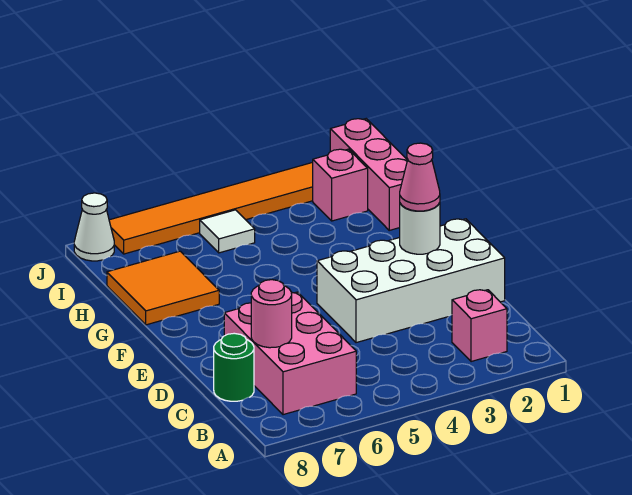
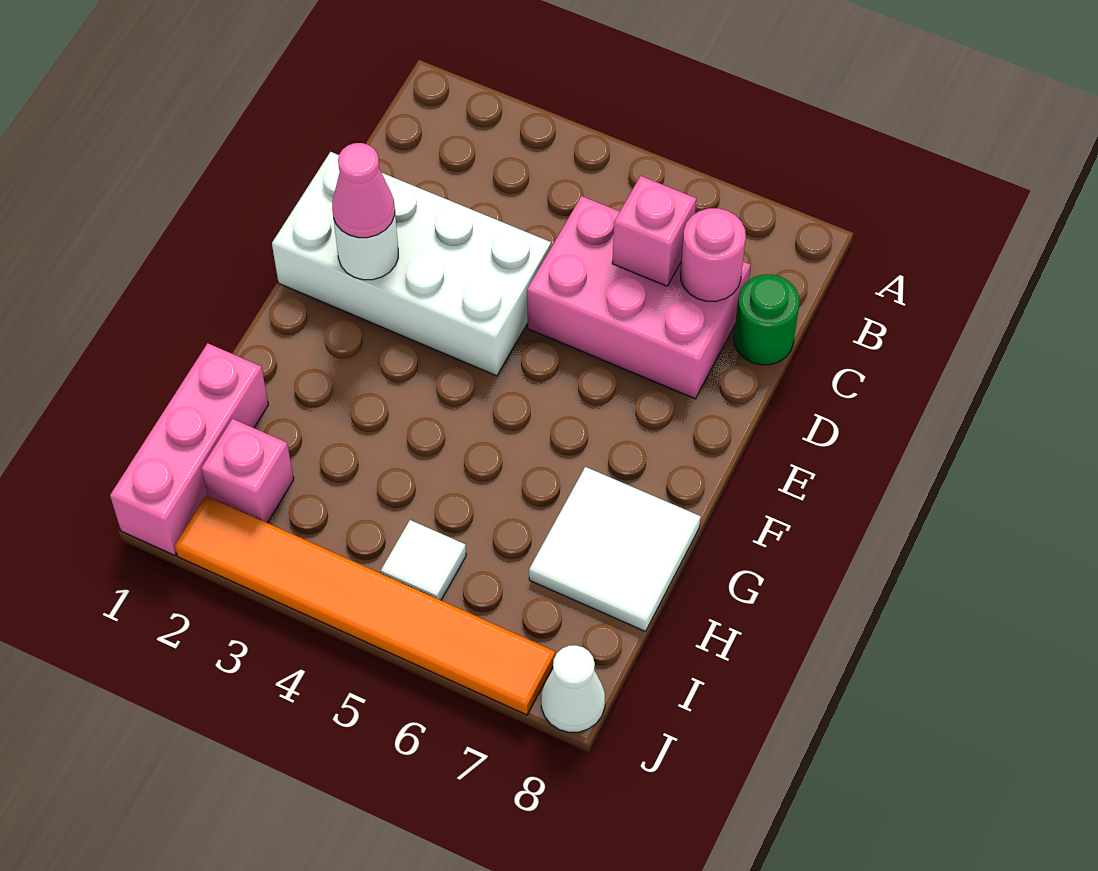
pink brick B2 level 1 -> pink brick C6 level 2
pink brick B6:D7 level 1 -> pink brick C5:D7 level 1
orange tile G7:H8 level 1 -> white tile G7:H8 level 1

